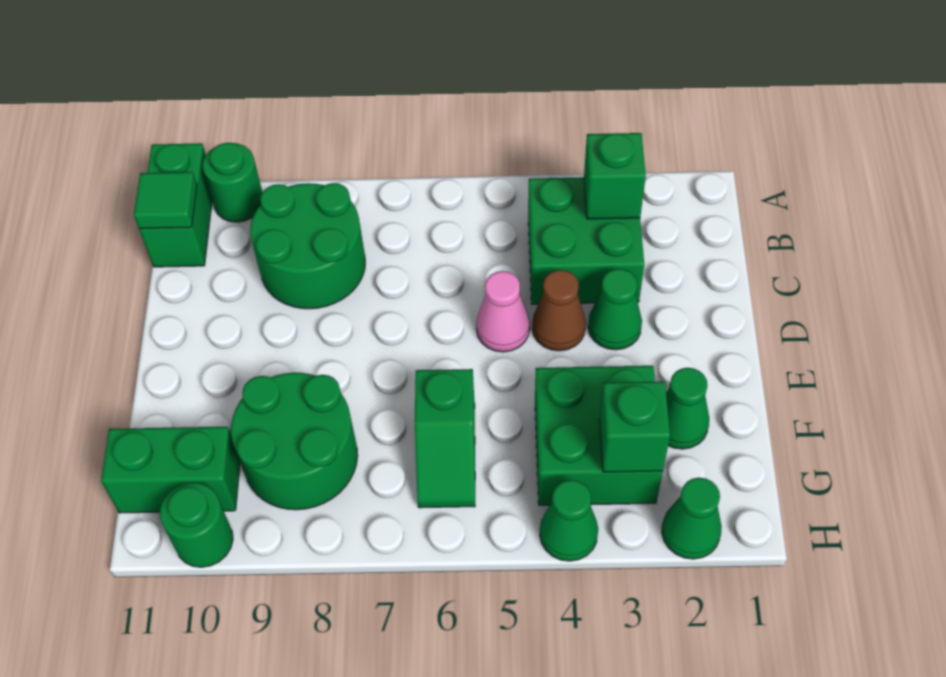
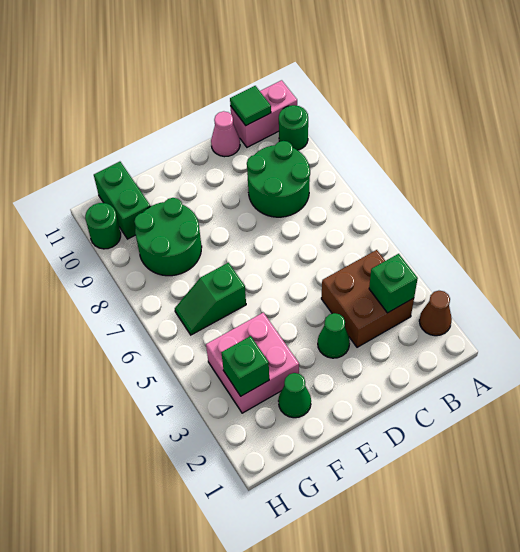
green brick A11:B11 level 1 -> pink brick A11:B11 level 1
green brick B3:C4 level 1 -> brown brick B3:C4 level 1
brown cone D4 level 1 -> brown cone A2 level 1
pink cone D5 level 1 -> pink cone C11 level 1
green brick F3:G4 level 1 -> pink brick F3:G4 level 1
green cone H2 level 1 -> none
green cone H4 level 1 -> none

